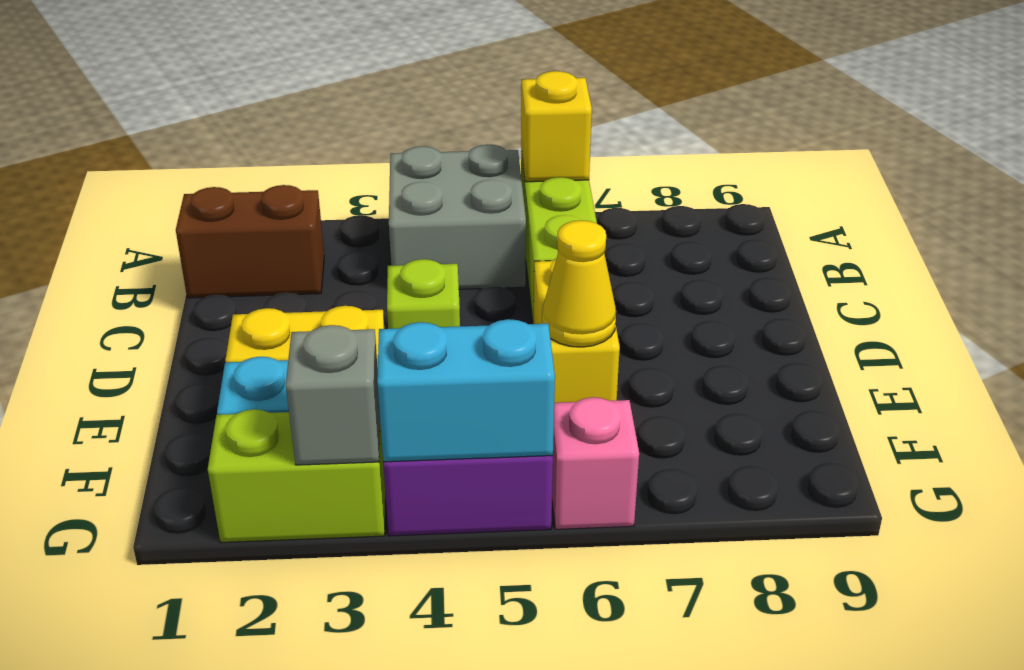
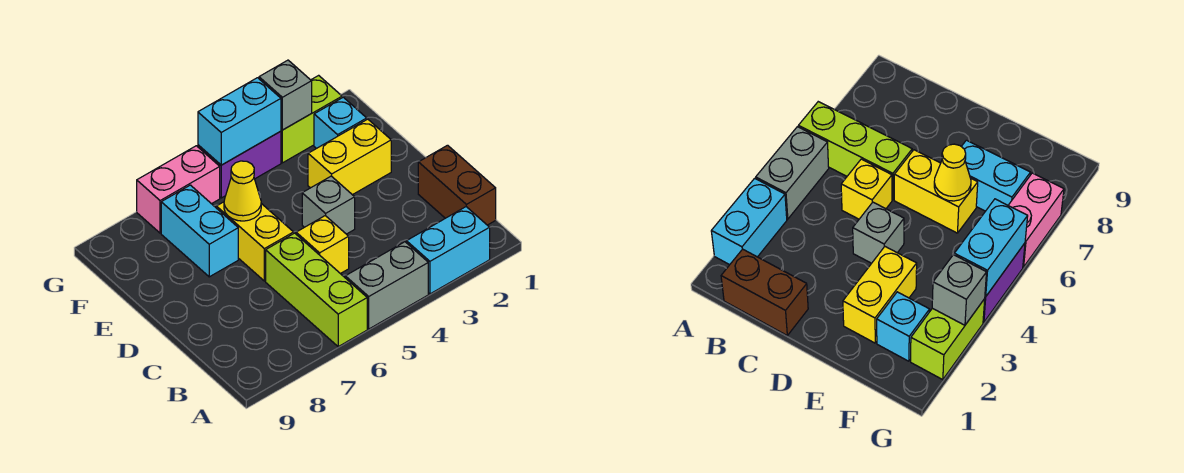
none -> cyan brick A2:A3 level 1
grey brick A4:B5 level 1 -> grey brick A4:A5 level 1
yellow brick A6 level 2 -> yellow brick C5 level 1
brown brick B1:B2 level 1 -> brown brick B1:C1 level 1
lime brick D4 level 1 -> grey brick D4 level 1
none -> cyan brick E7:F7 level 1
pink brick G6 level 1 -> pink brick G6:G7 level 1

